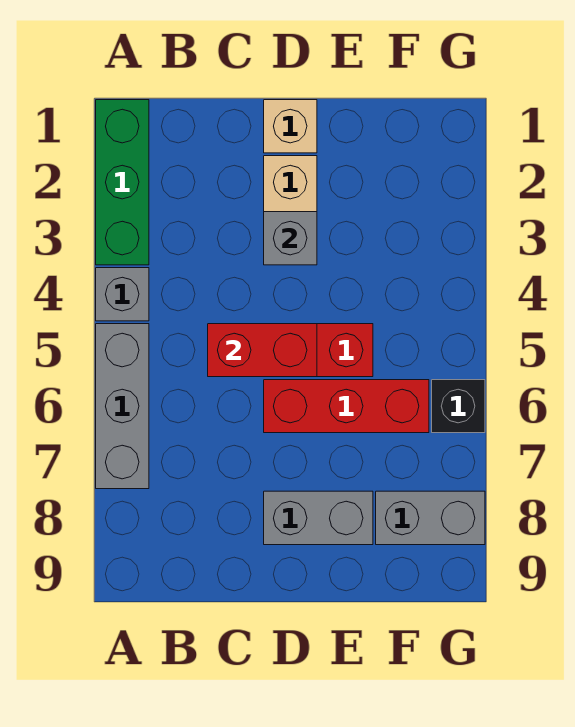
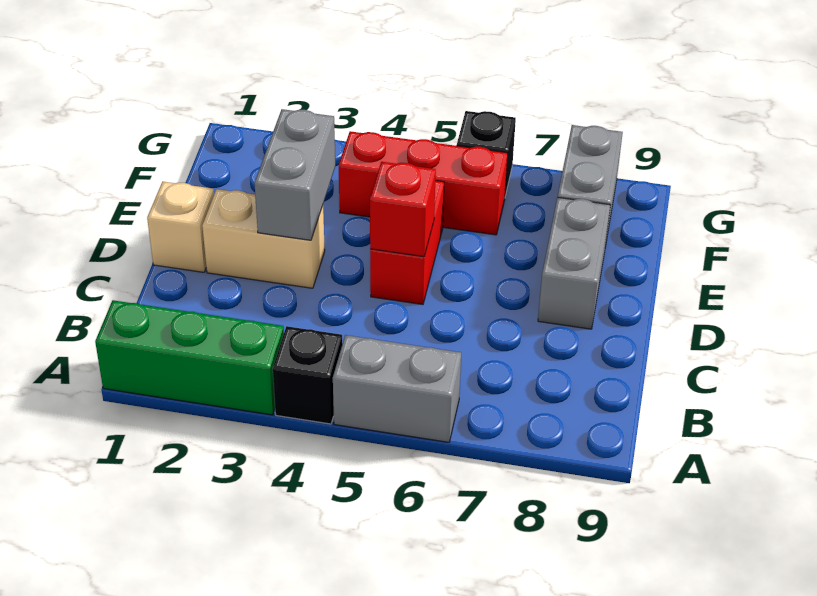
grey brick A4 level 1 -> black brick A4 level 1
grey brick A5:A7 level 1 -> grey brick A5:A6 level 1
red brick C5:D5 level 2 -> red brick D5 level 2
grey brick D3 level 2 -> grey brick D3:E3 level 2
red brick D6:F6 level 1 -> red brick F4:F6 level 1

